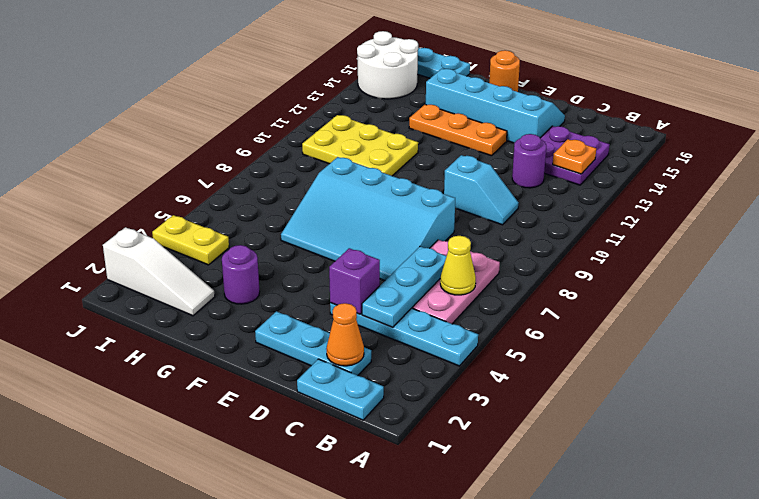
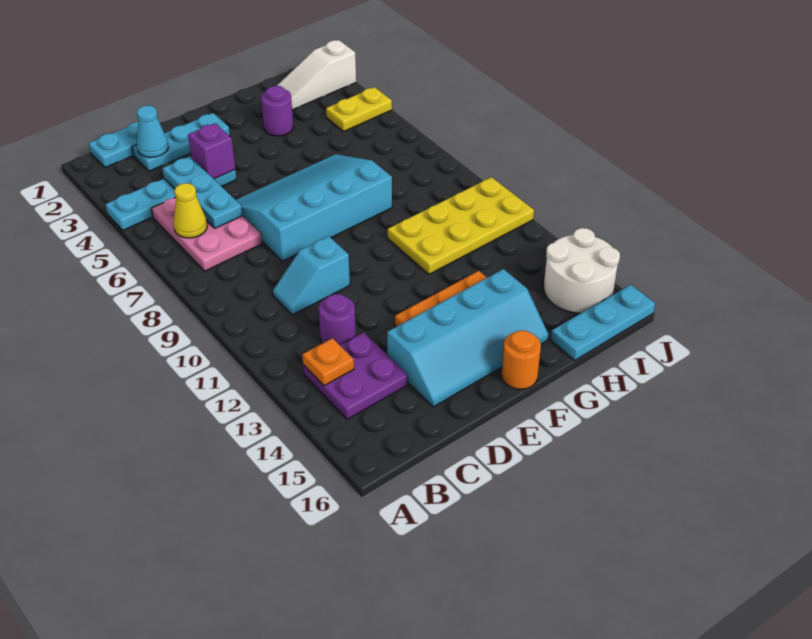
orange cone C2 level 2 -> cyan cone C2 level 2
yellow plate G10:I11 level 1 -> yellow plate G10:J11 level 1

